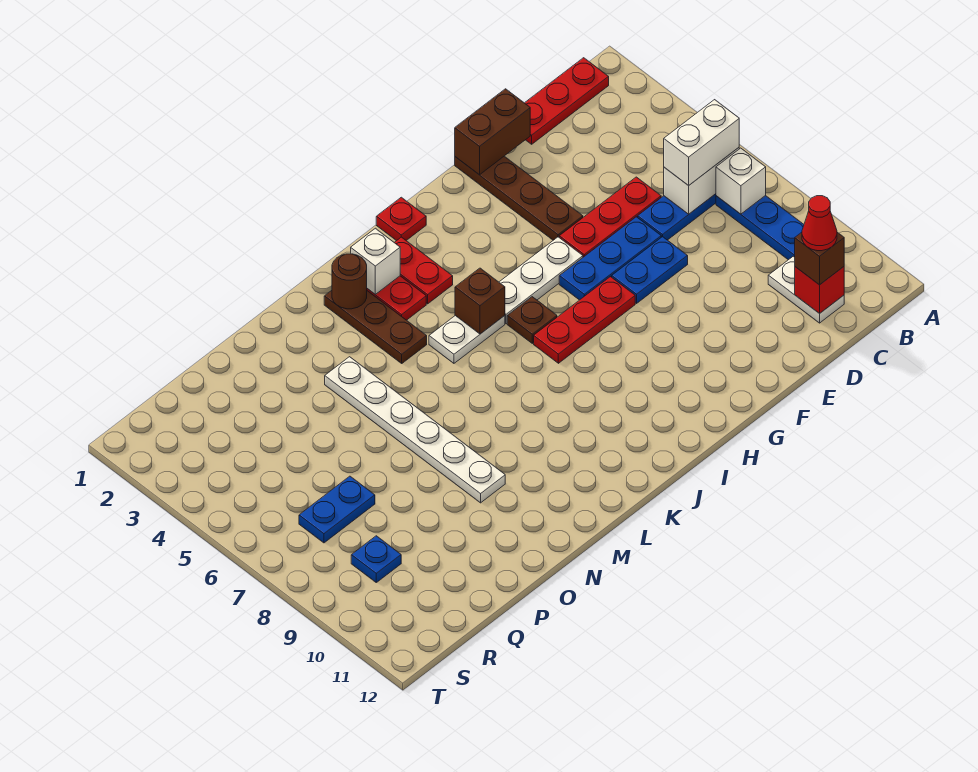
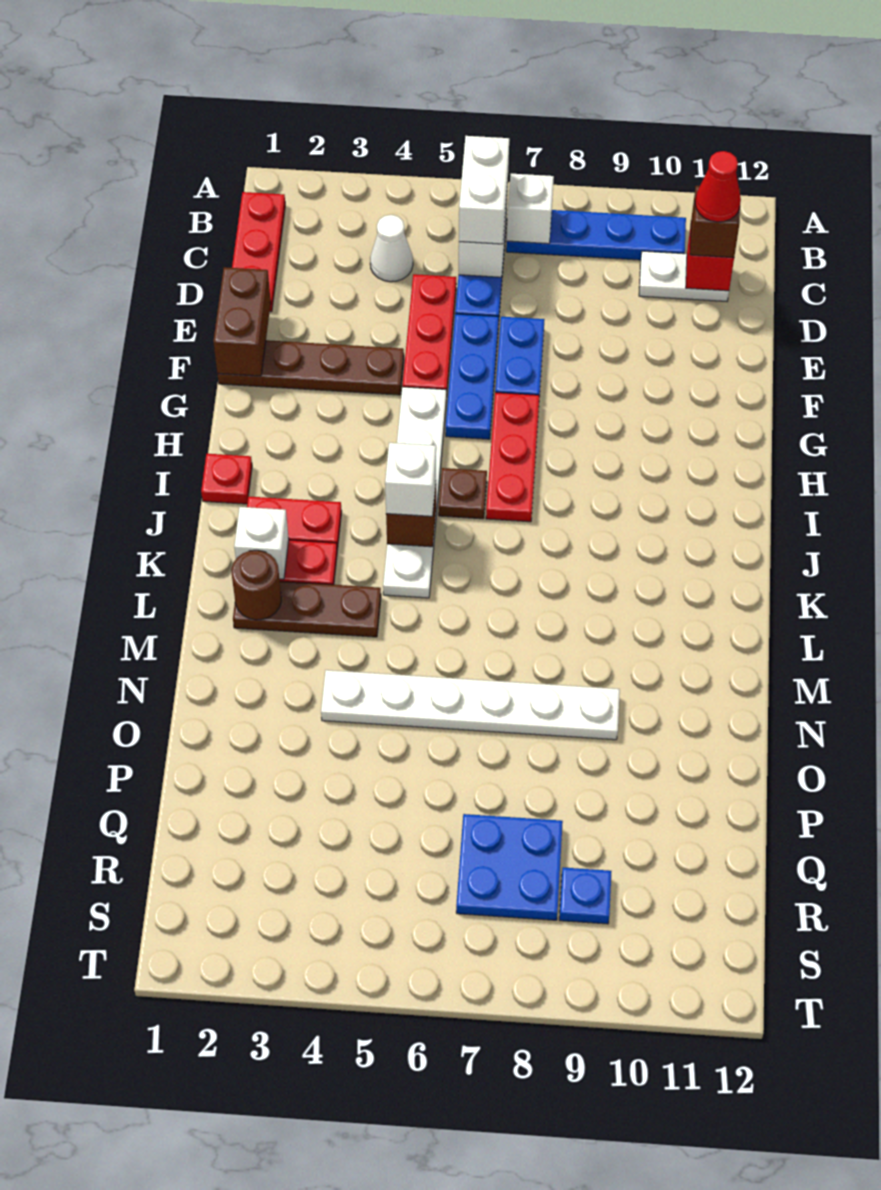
none -> white cone C4 level 1
none -> white brick J5 level 3
blue plate Q7:R7 level 1 -> blue plate Q7:R8 level 1

